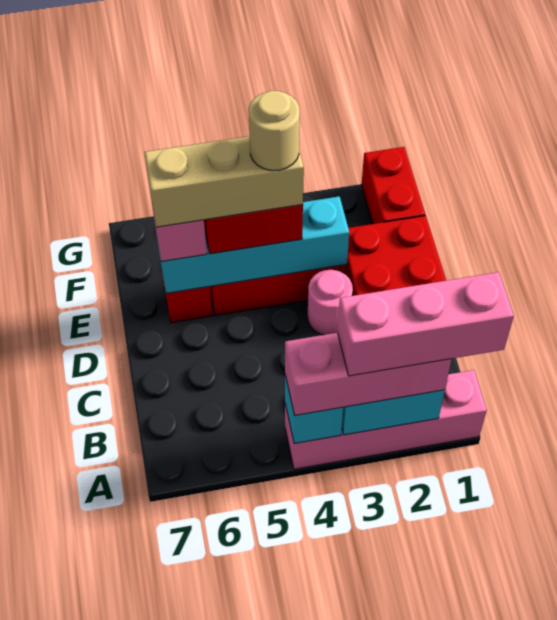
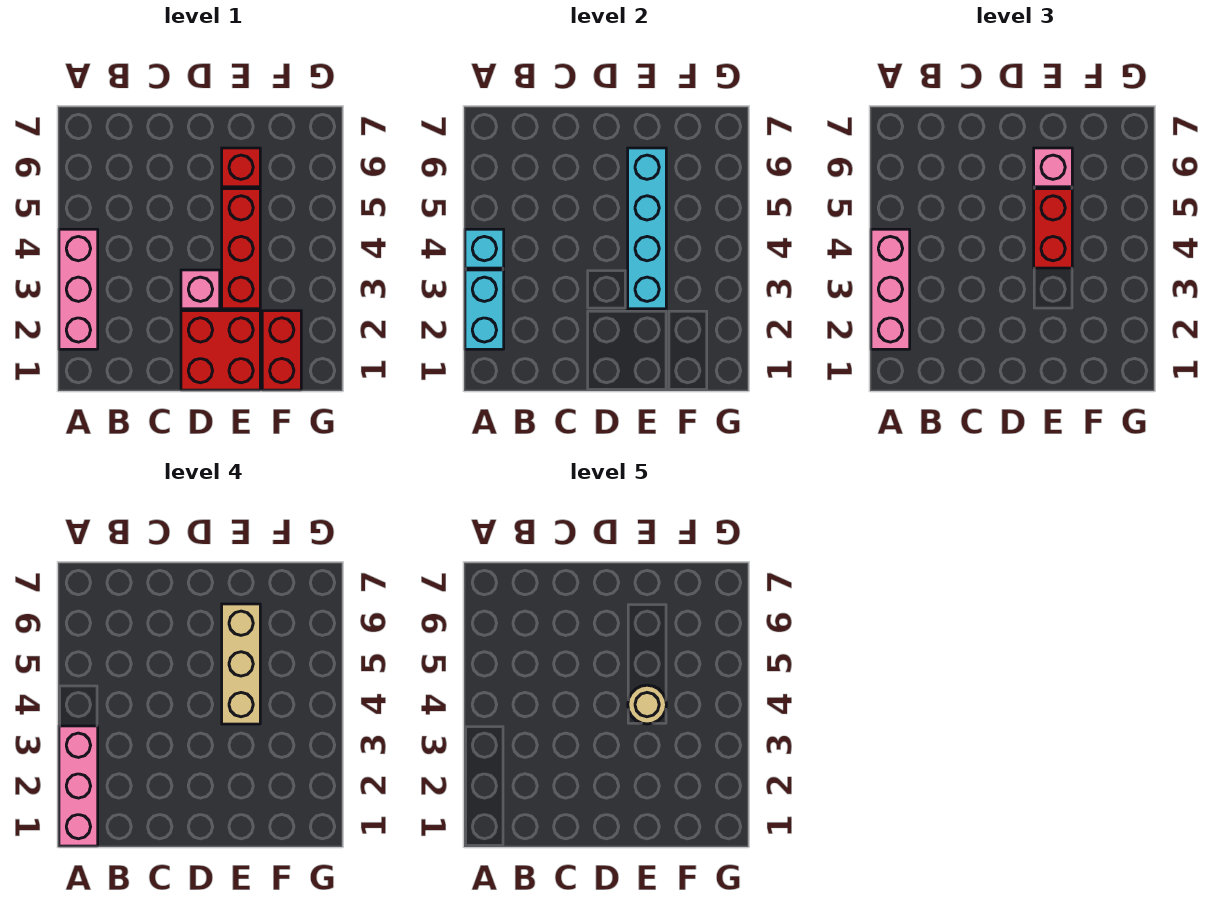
pink brick A1:A4 level 1 -> pink brick A2:A4 level 1
pink round brick D3 level 1 -> pink brick D3 level 1
red brick F1:G1 level 1 -> red brick F1:F2 level 1

